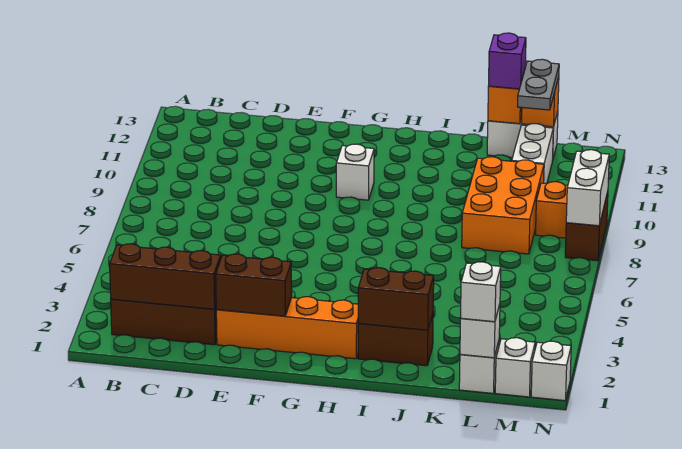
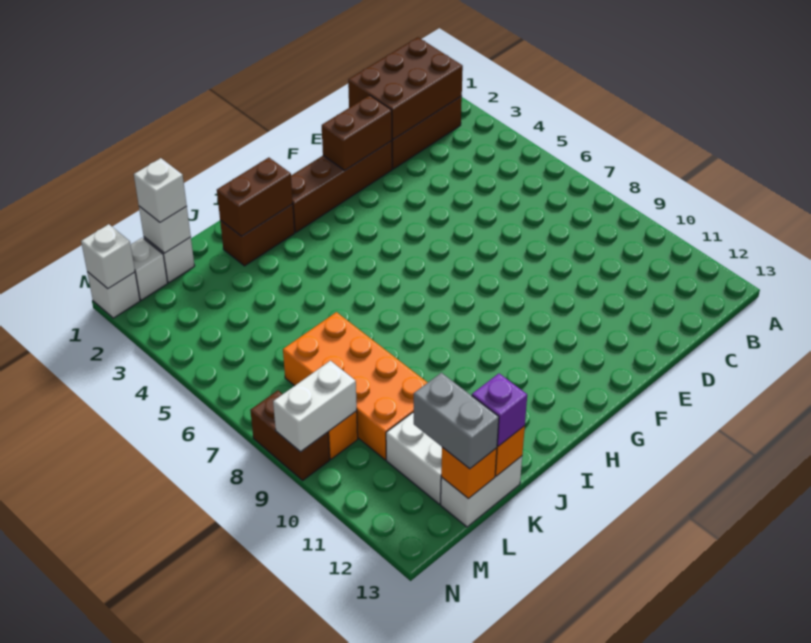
brown brick B2:D2 level 2 -> brown brick B1:D2 level 2
orange brick E2:H2 level 1 -> brown brick E2:H2 level 1
white brick G10 level 1 -> white brick N1 level 2
orange brick K8:L10 level 1 -> orange brick K7:L10 level 1
grey plate L12:L13 level 3 -> grey brick L12:L13 level 3
white brick N8:N9 level 2 -> white brick M9:N9 level 2

